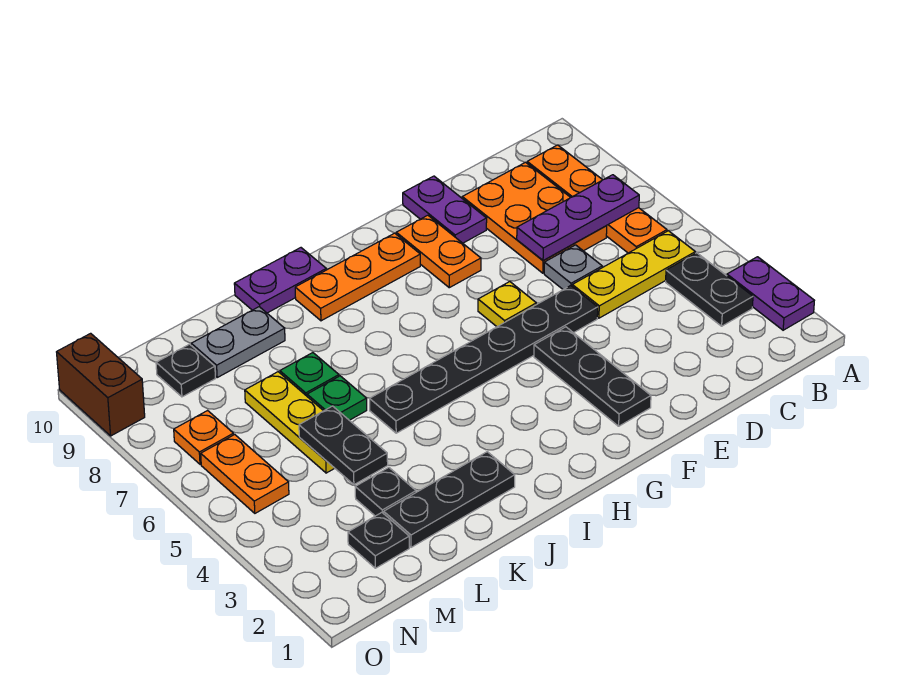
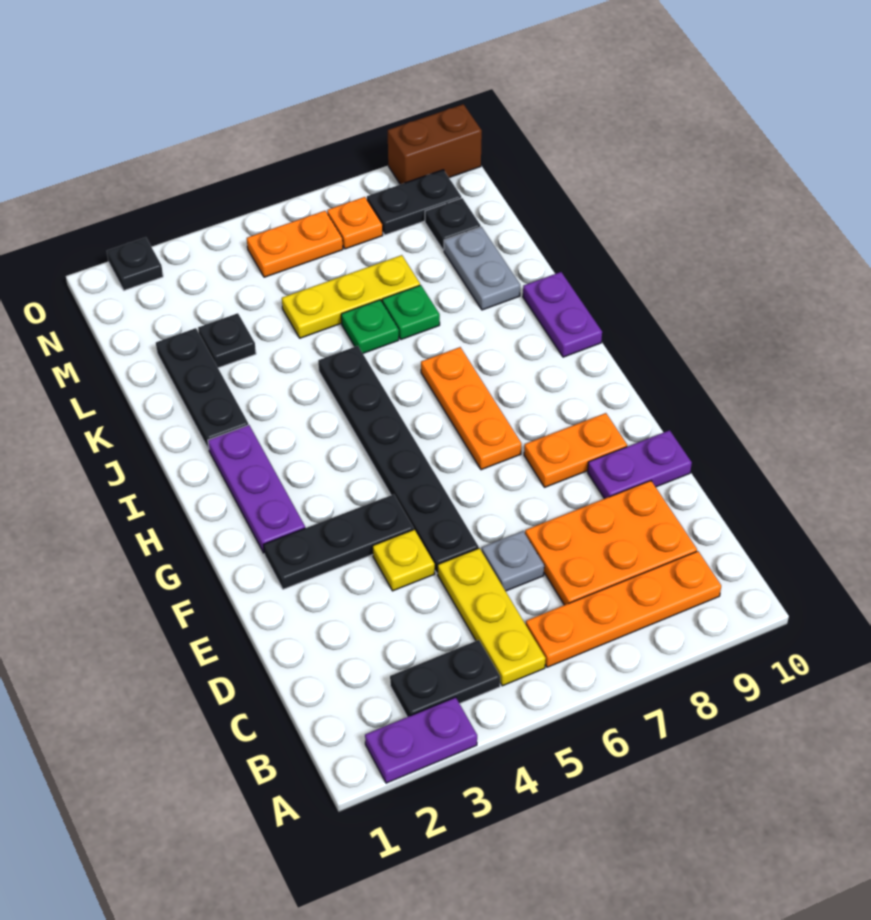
purple plate B7:D7 level 2 -> purple plate G2:I2 level 1
yellow plate F6 level 1 -> yellow plate E4 level 1
orange plate G9:I9 level 1 -> orange plate G7:I7 level 1
black plate L4:L5 level 2 -> black plate N8:N9 level 1
black plate M2 level 1 -> black plate O2 level 1

